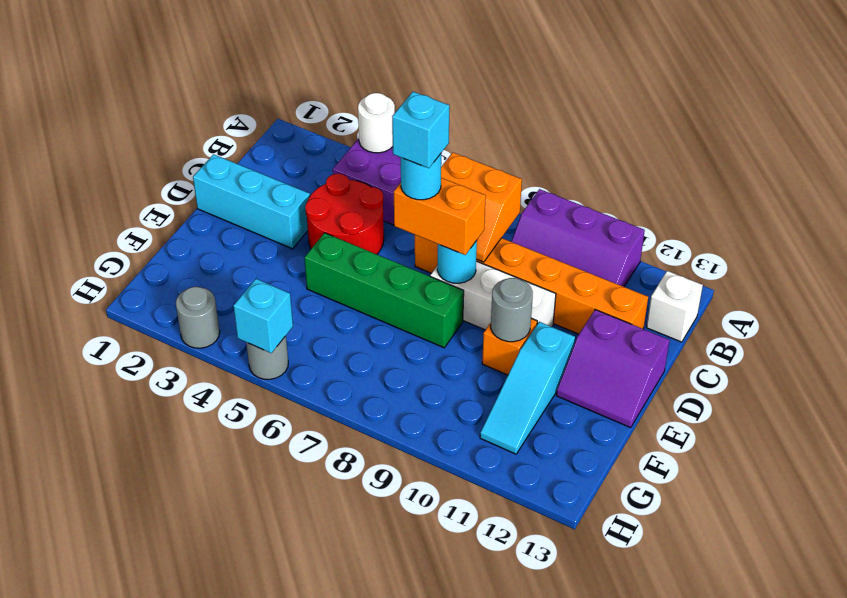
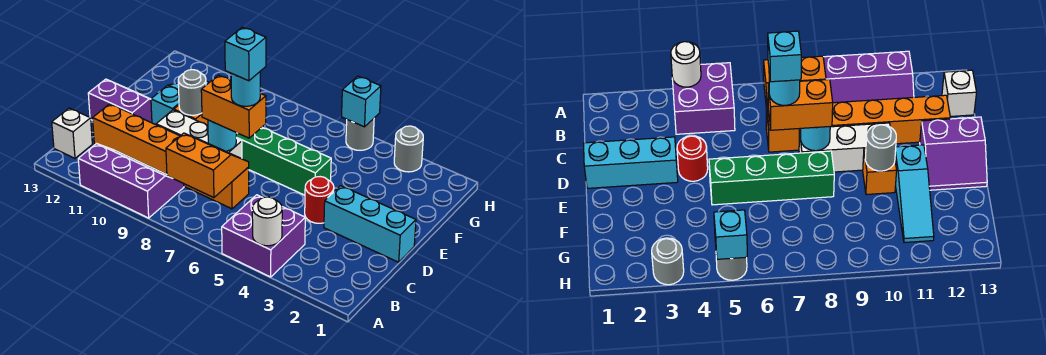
red round brick C4:D5 level 1 -> red round brick D4 level 1

